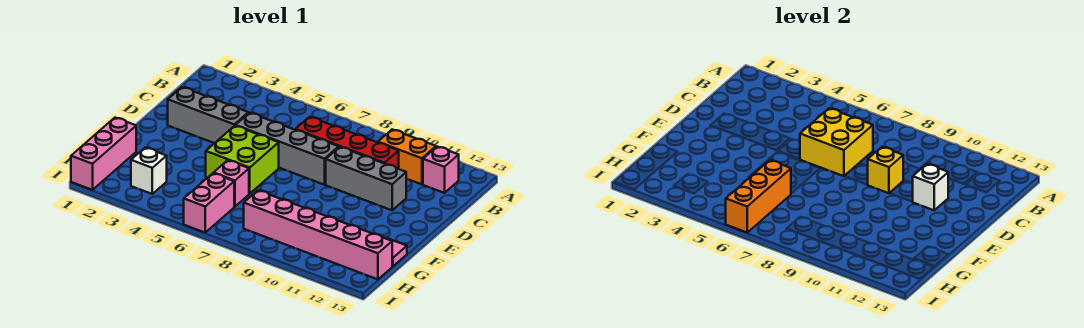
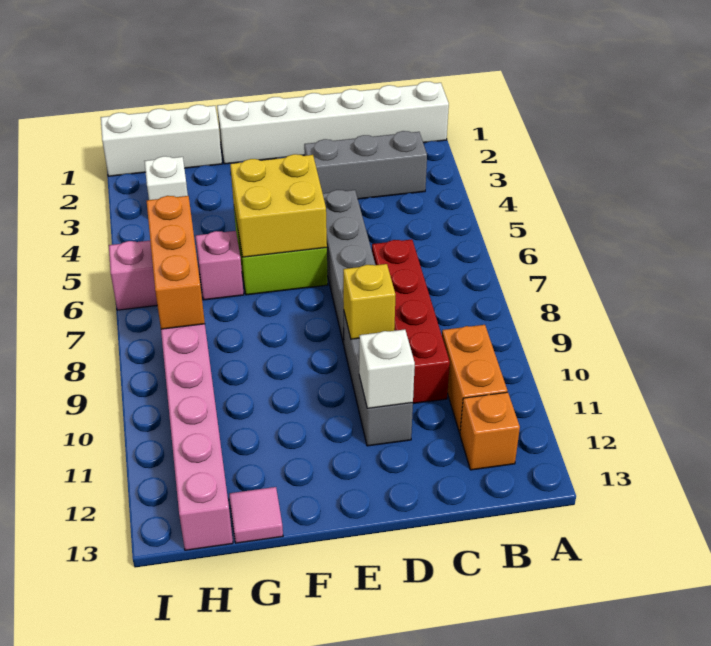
none -> white brick A1:F1 level 1
pink brick B12 level 1 -> orange brick B12 level 1
yellow brick C6:D7 level 2 -> yellow brick E5:F6 level 2
grey brick D2:D4 level 1 -> grey brick B3:D3 level 1
pink brick G1:I1 level 1 -> white brick G1:I1 level 1
orange brick G6:I6 level 2 -> orange brick H6:H8 level 2

